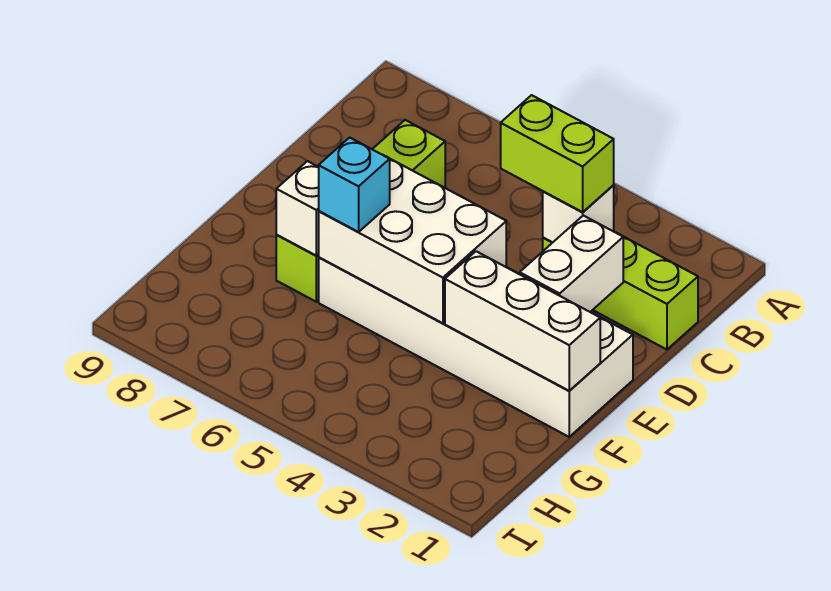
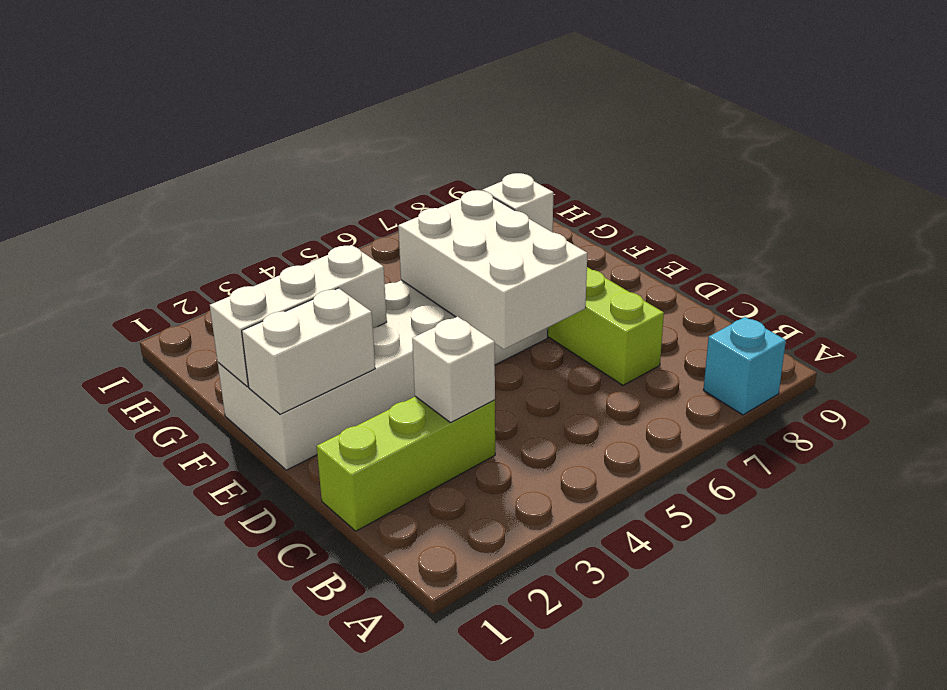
lime brick C3:C4 level 3 -> none
white brick D2:E2 level 2 -> white brick E1:E2 level 2
white brick E4:F6 level 2 -> white brick D5:F6 level 2
cyan brick F6 level 3 -> cyan brick A8 level 1

